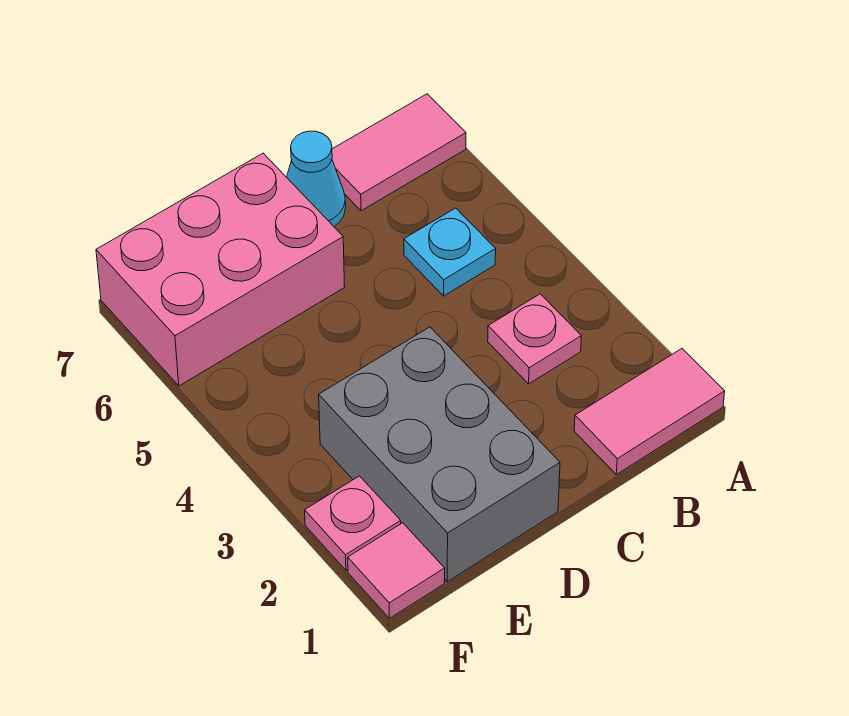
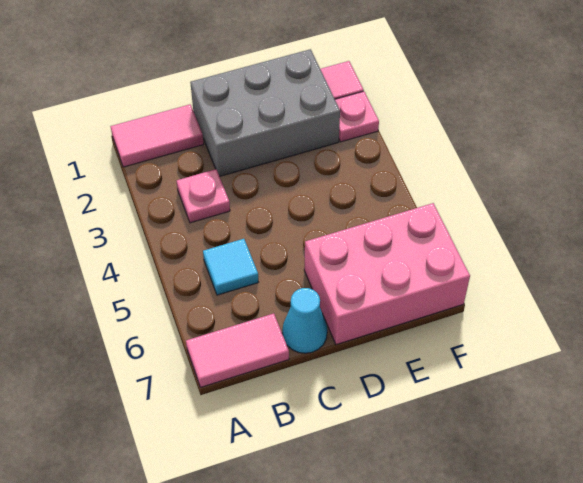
cyan plate B5 level 1 -> cyan tile B5 level 1
grey brick D1:E3 level 1 -> grey brick C1:E2 level 1

